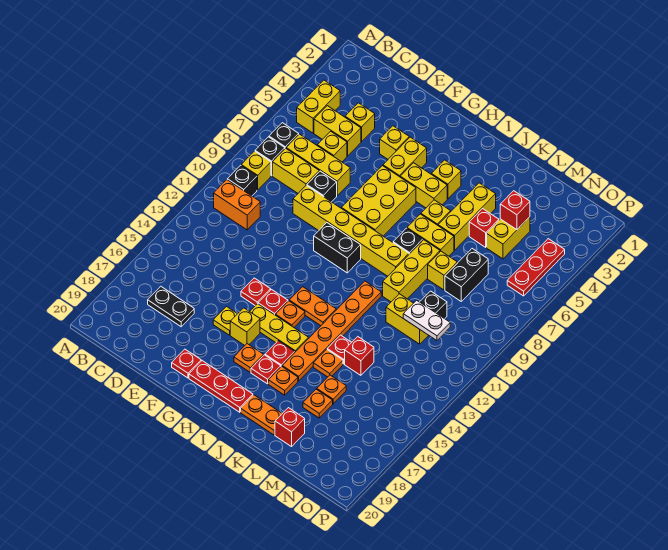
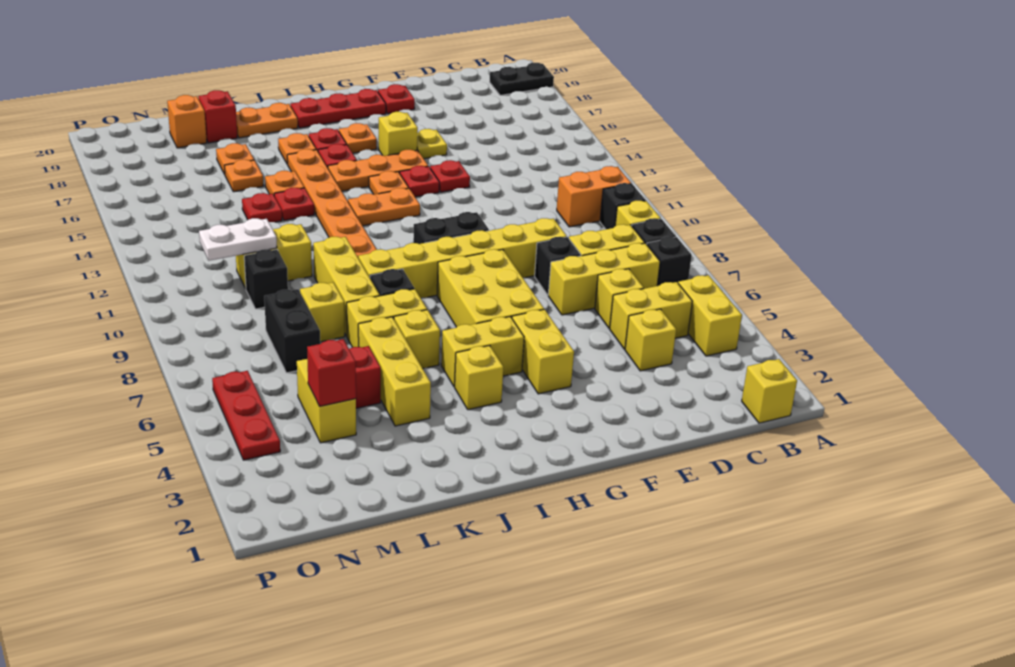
black plate C17:D17 level 1 -> black plate A19:B19 level 1
yellow brick F4 level 1 -> yellow brick B1 level 1
yellow plate G15:I15 level 1 -> orange plate G15:I15 level 1
red brick L14 level 1 -> red plate L14 level 1
none -> orange brick M19 level 1

